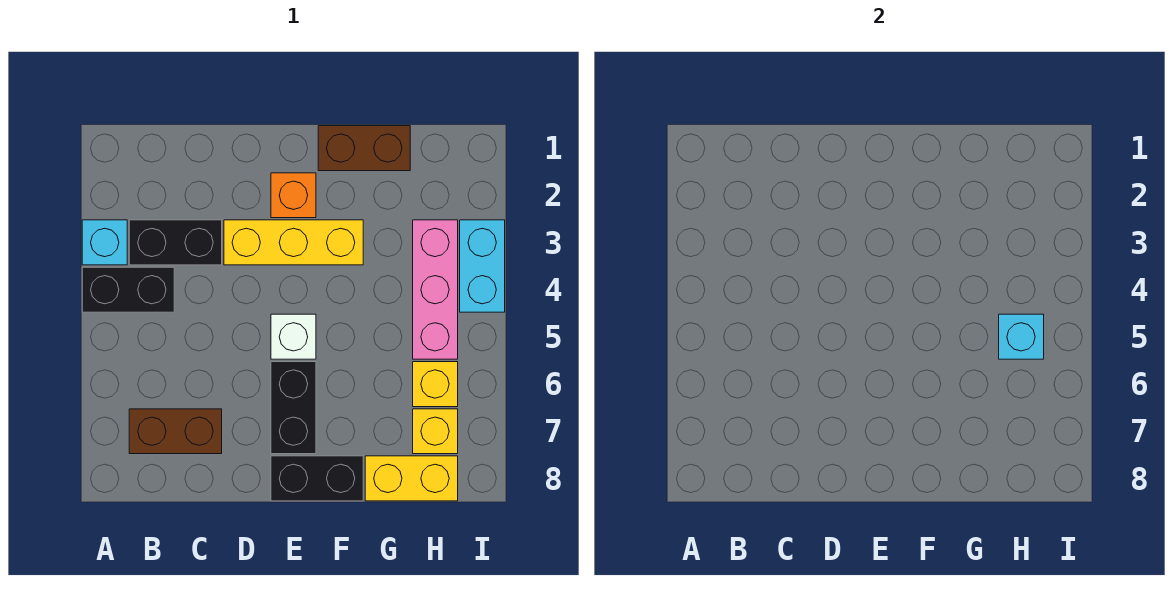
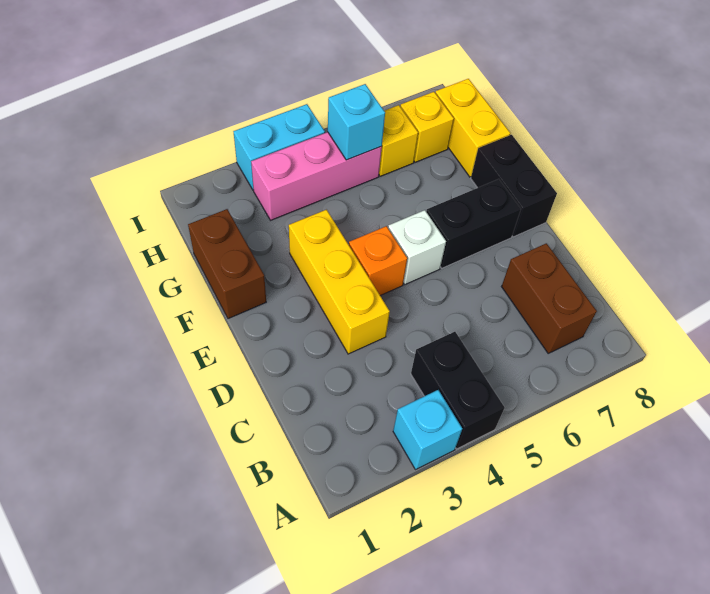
black brick B3:C3 level 1 -> none
orange brick E2 level 1 -> orange brick E4 level 1

